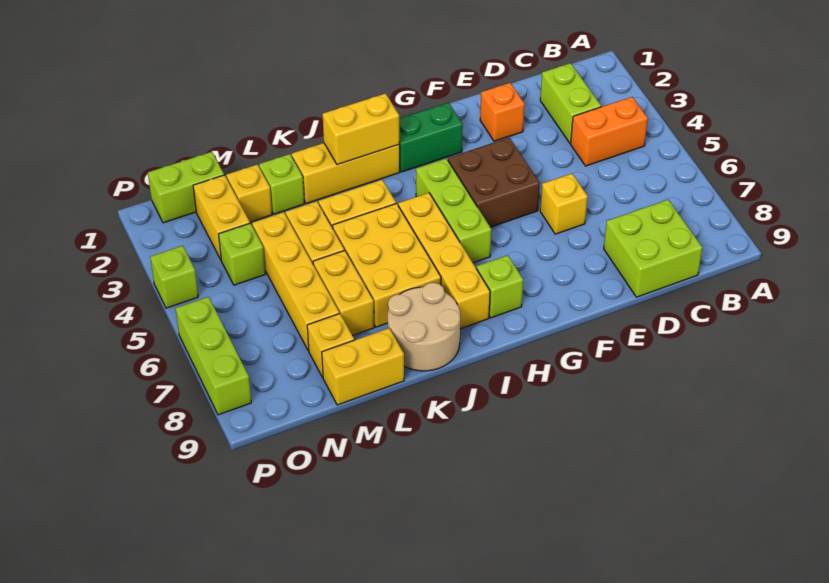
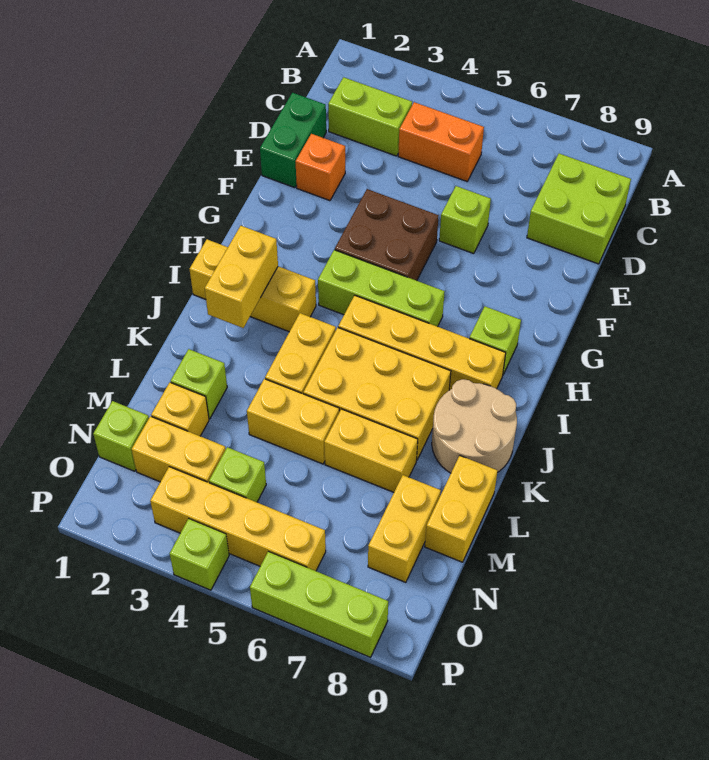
orange brick B4:C4 level 1 -> orange brick C4:C5 level 1
yellow brick E6 level 1 -> lime brick E6 level 1
green brick G2:H2 level 1 -> green brick D1:E1 level 1
yellow brick I2:K2 level 1 -> yellow brick I1:I3 level 1
yellow brick M4:M7 level 1 -> yellow brick O3:O6 level 1
yellow brick M8 level 1 -> yellow brick M8:N8 level 1
lime brick N1:O1 level 1 -> lime brick N1 level 1

